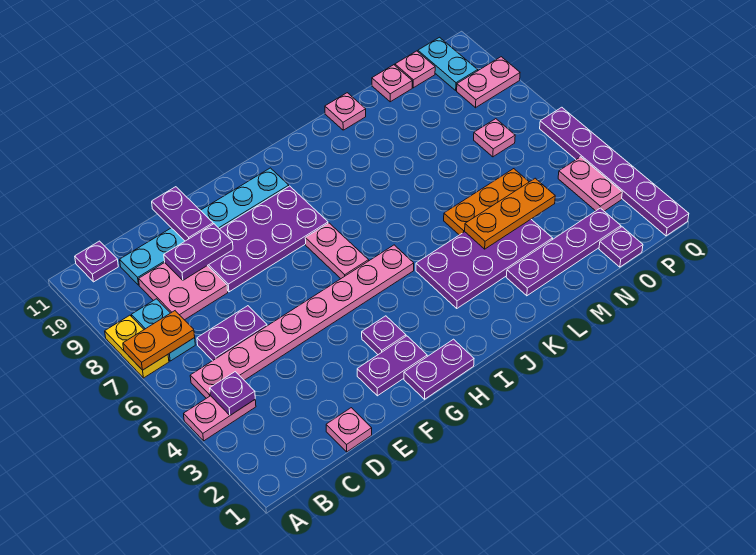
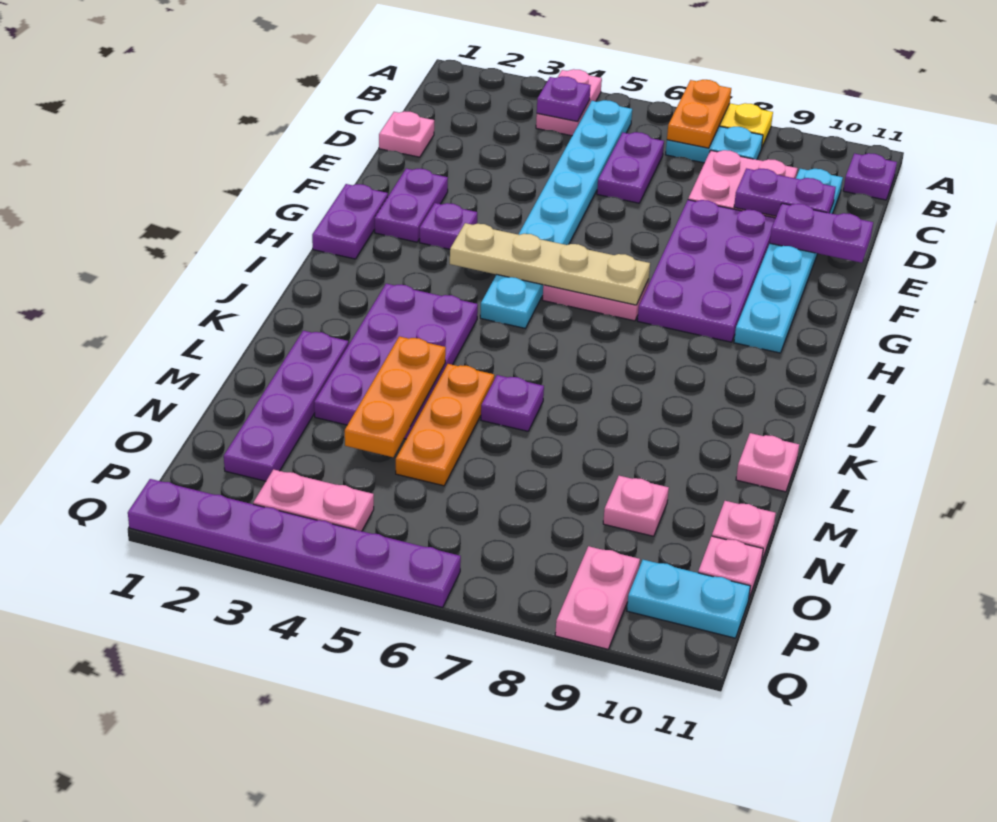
pink plate B5:I5 level 1 -> cyan plate B5:I5 level 1
purple plate D9:E9 level 2 -> purple plate D9:D10 level 2
none -> tan plate H4:H7 level 2
purple plate O1 level 1 -> purple plate L6 level 1
pink plate O7 level 1 -> pink plate N9 level 1

